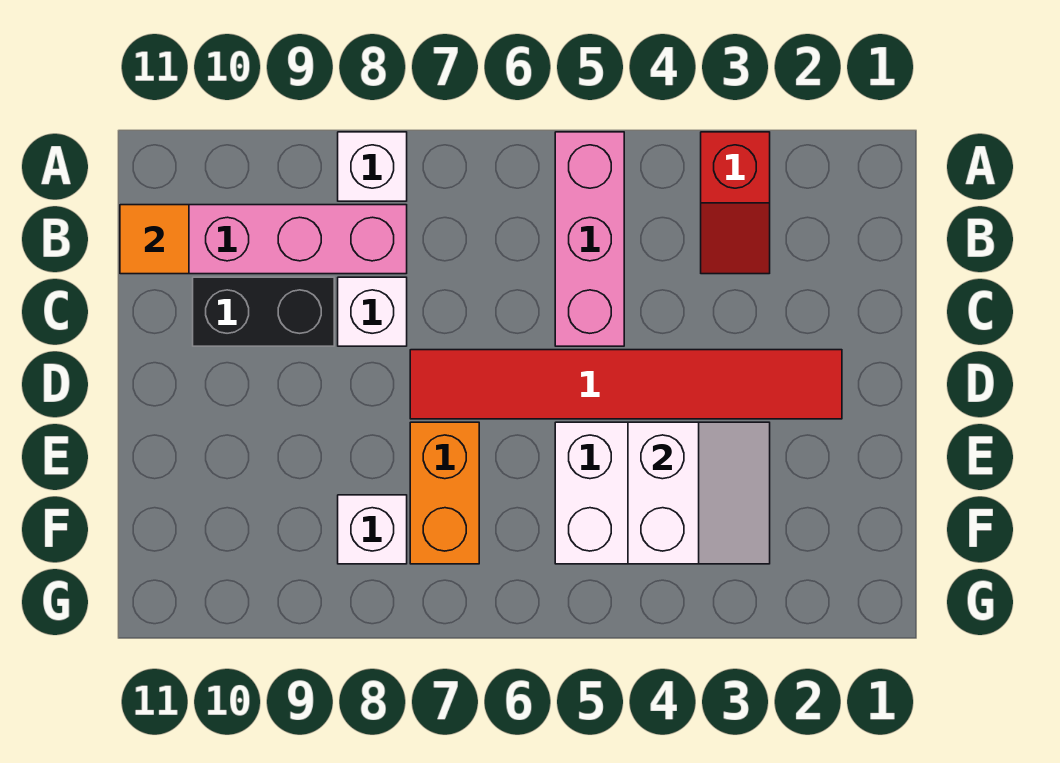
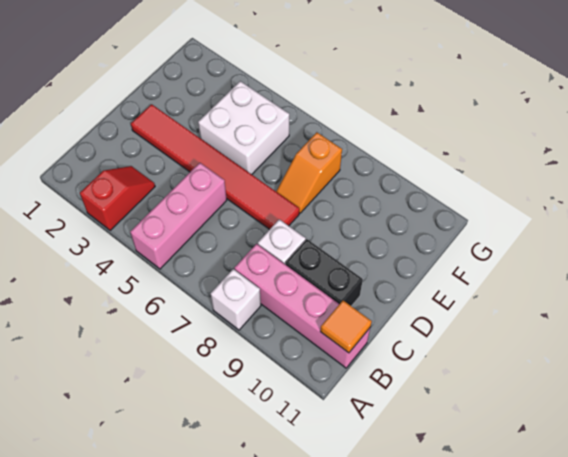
white slope E3:F4 level 2 top 4 -> none
orange brick E7:F7 level 1 -> orange slope E7:F7 level 1 top F
white brick F8 level 1 -> none

